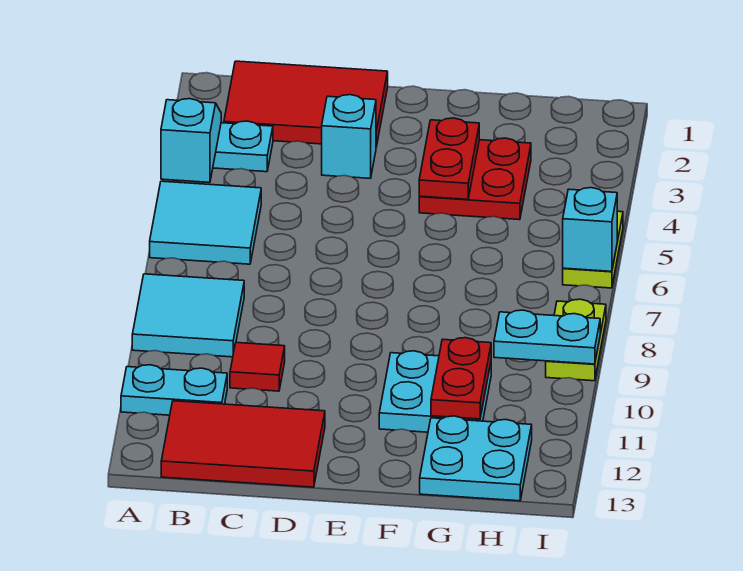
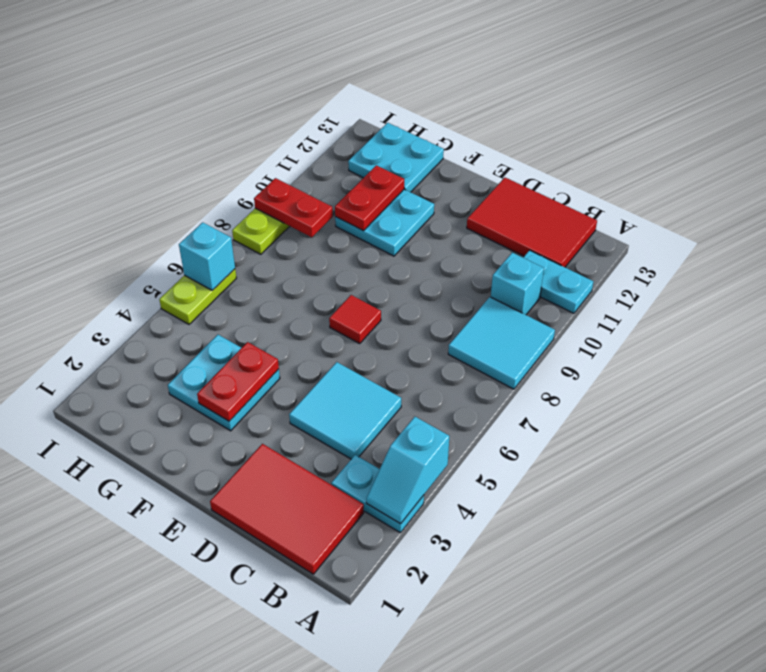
cyan tile A5:B6 level 1 -> cyan tile C4:D5 level 1
red tile C10 level 1 -> red tile E7 level 1
cyan brick D3 level 1 -> cyan brick B10 level 1
red plate F3:G4 level 1 -> cyan plate F3:G4 level 1
cyan plate H9:I9 level 2 -> red plate H9:I9 level 2

